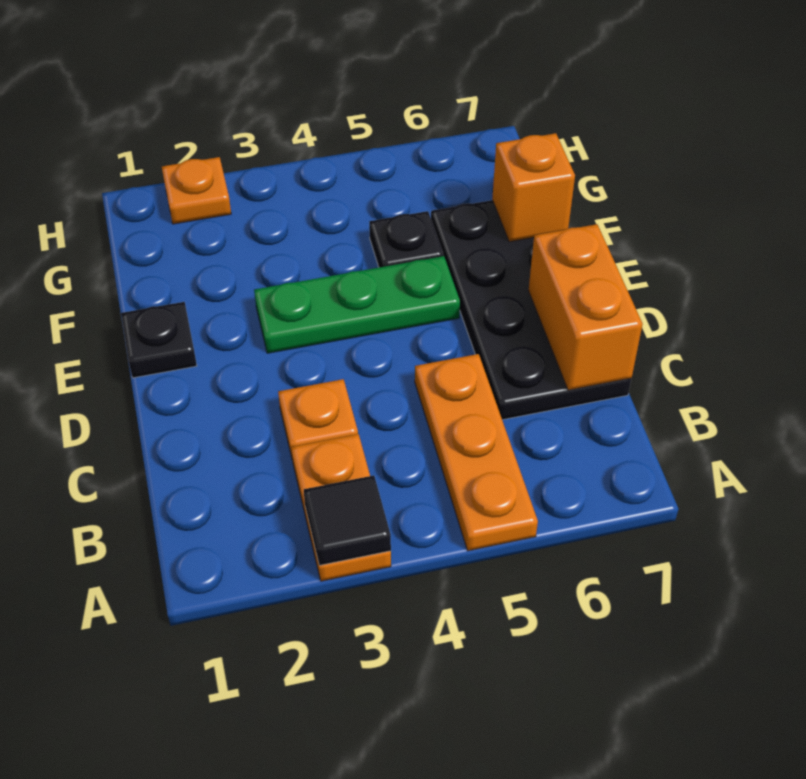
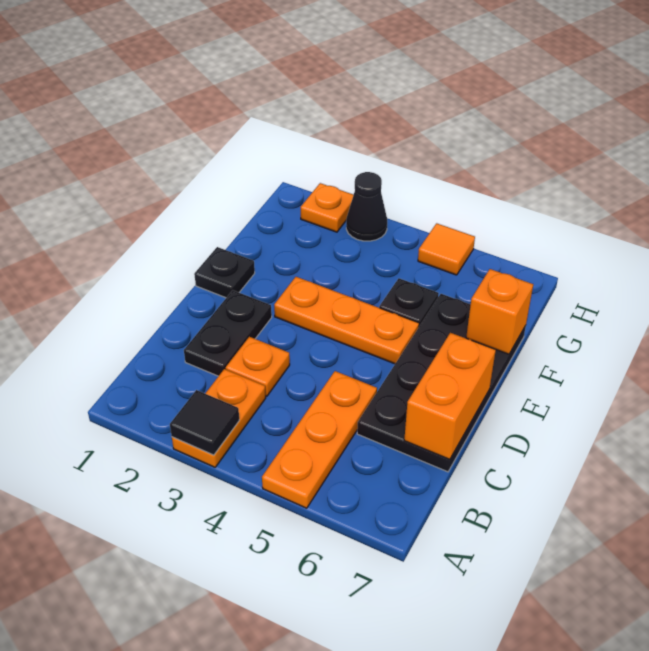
none -> black plate C2:D2 level 1
green plate E3:E5 level 1 -> orange plate E3:E5 level 1
none -> black cone H3 level 1
none -> orange tile H5 level 1

